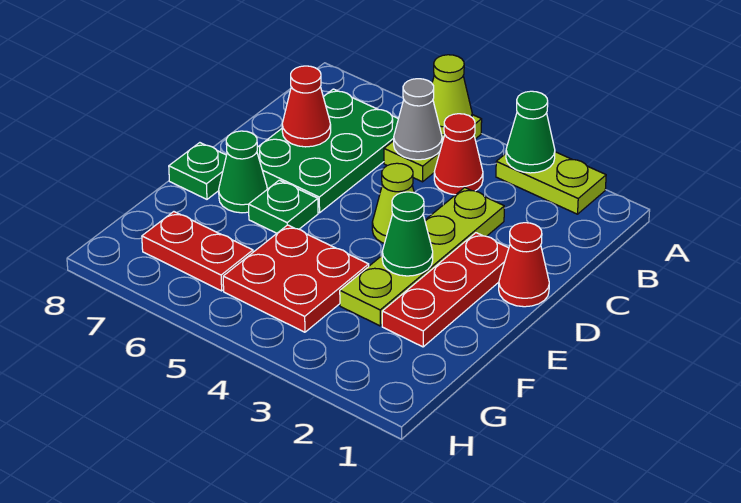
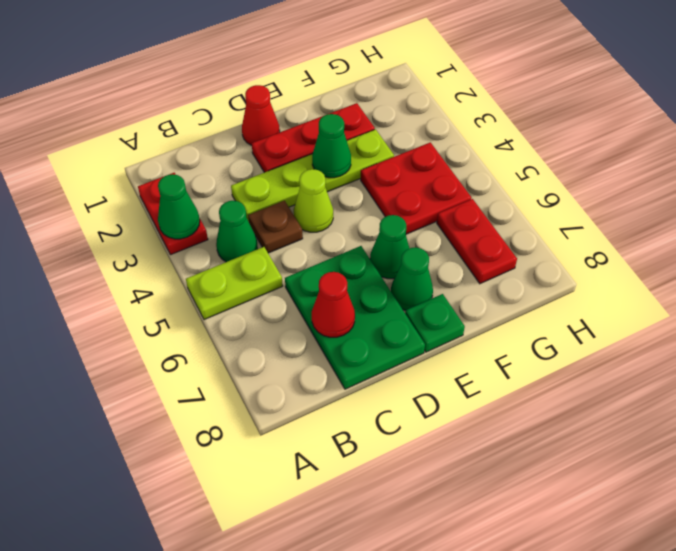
lime plate A2:A3 level 1 -> red plate A2:A3 level 1
lime cone A5 level 2 -> none
red cone B4 level 1 -> green cone B4 level 1
grey cone B5 level 2 -> none
green plate B6:D7 level 1 -> green plate C6:D8 level 1
none -> brown plate C4 level 1
green plate E6 level 1 -> green cone E6 level 1

